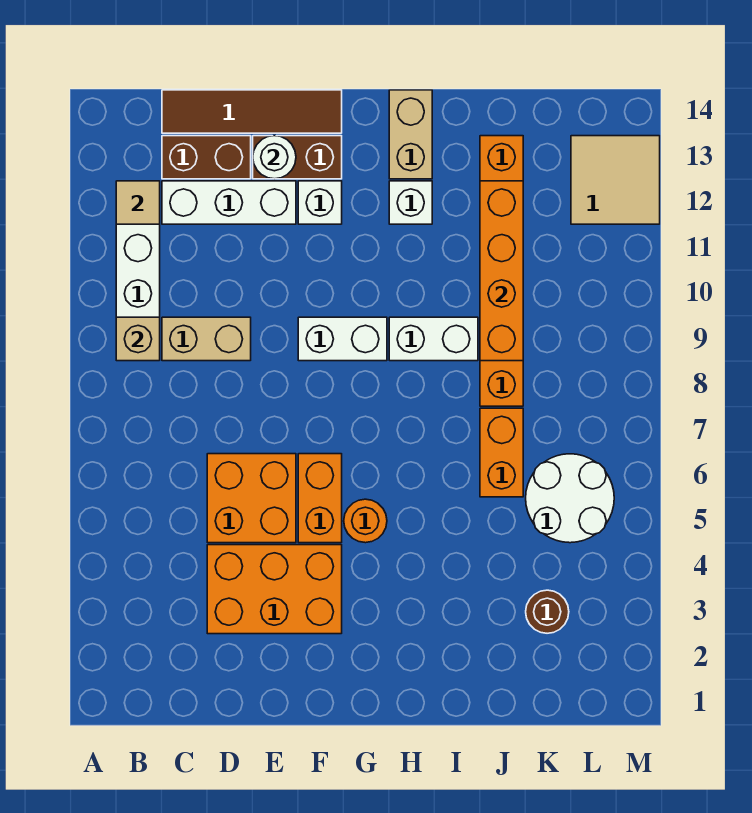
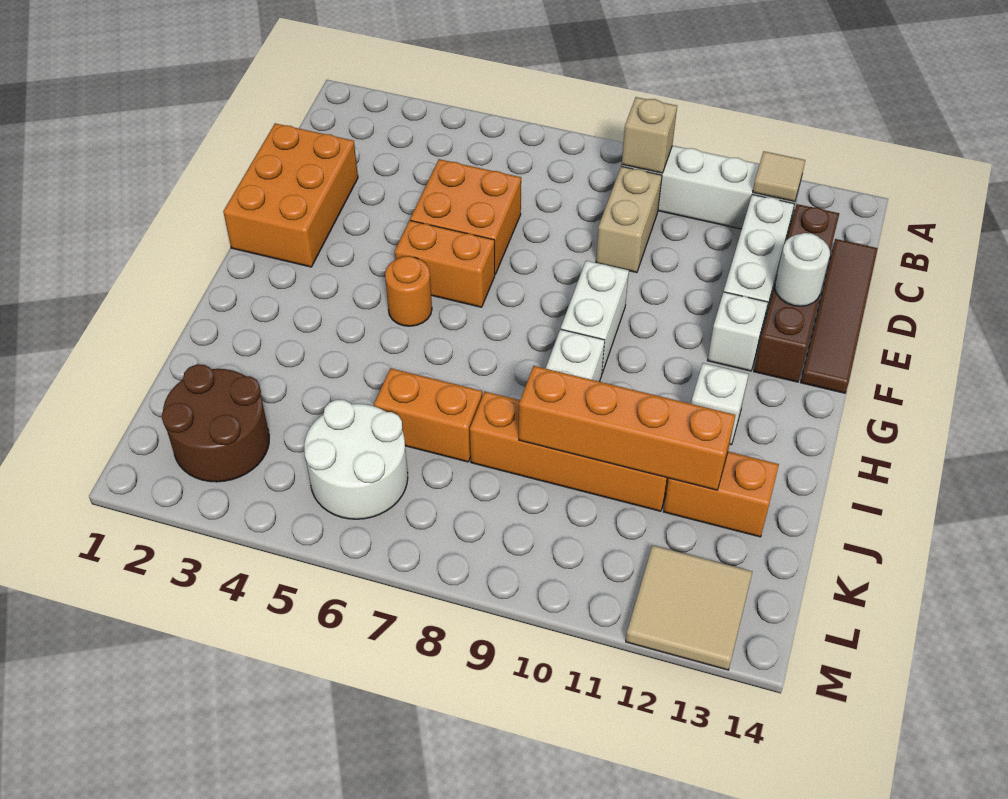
orange brick D3:F4 level 1 -> orange brick D1:F2 level 1
tan brick H13:H14 level 1 -> none
brown round brick K3 level 1 -> brown round brick K2:L3 level 1

